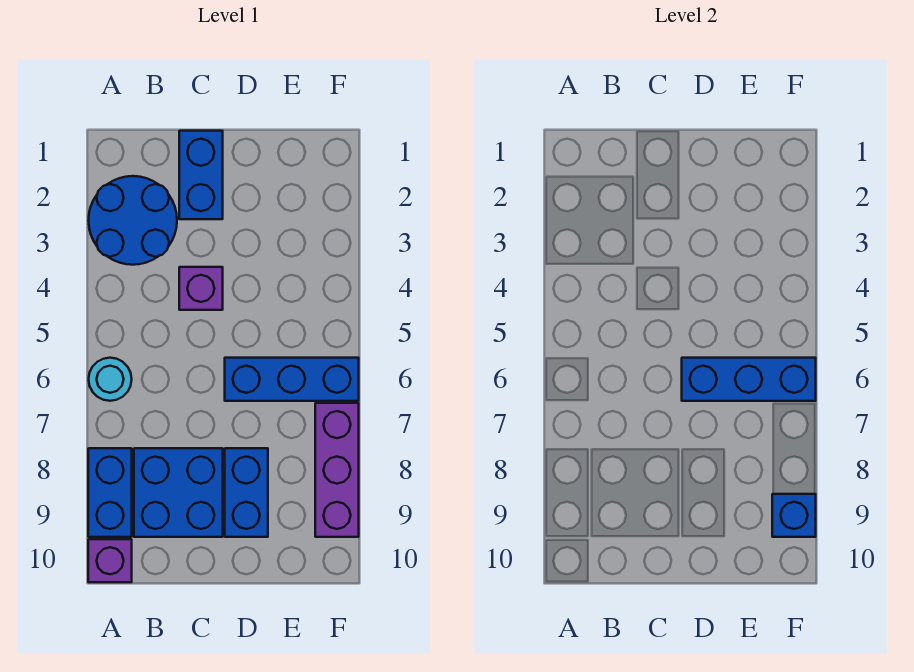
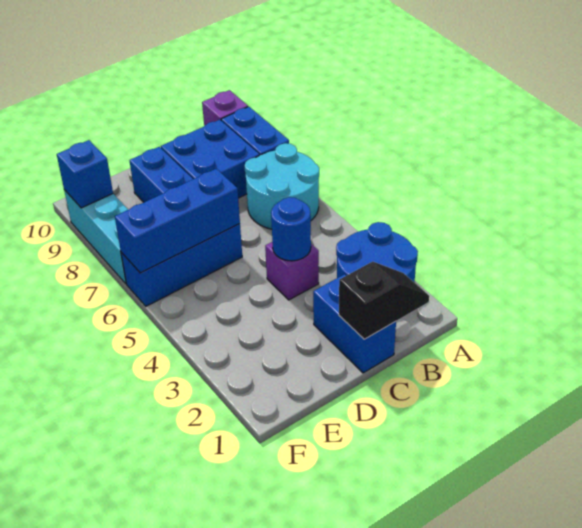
cyan round brick A6 level 1 -> cyan round brick A6:B7 level 1
none -> black slope B1:C1 level 2 top C
none -> blue round brick C4 level 2
purple brick F7:F9 level 1 -> cyan brick F7:F9 level 1

